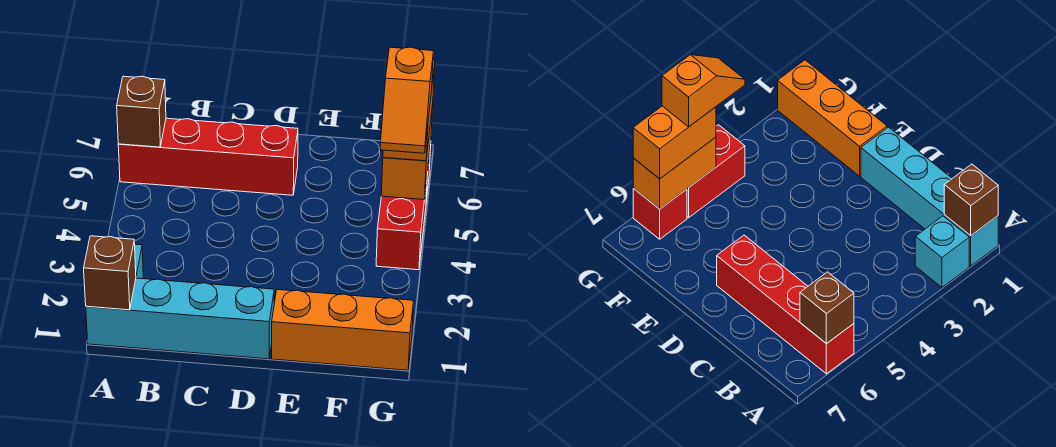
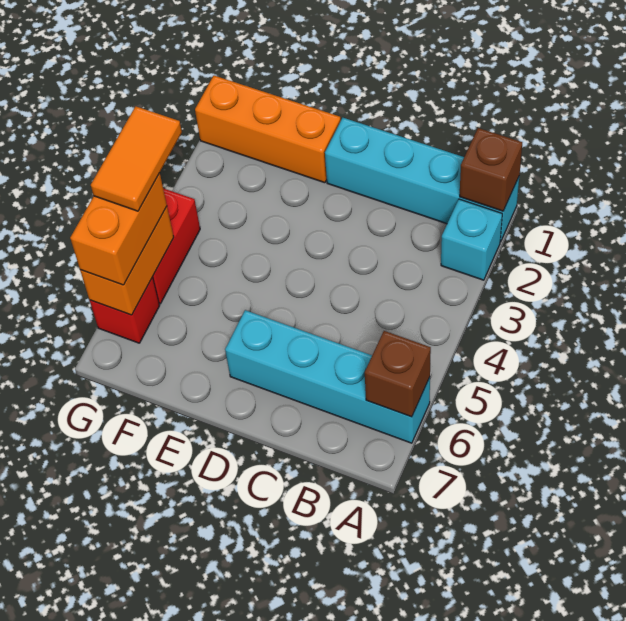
red brick A6:D6 level 1 -> cyan brick A6:D6 level 1
orange slope G4:G5 level 4 top 5 -> orange tile G4:G5 level 4

